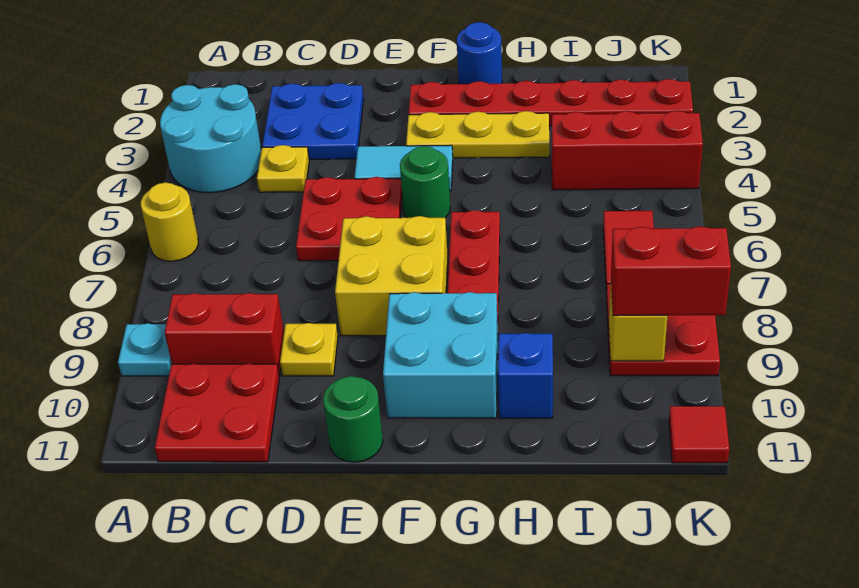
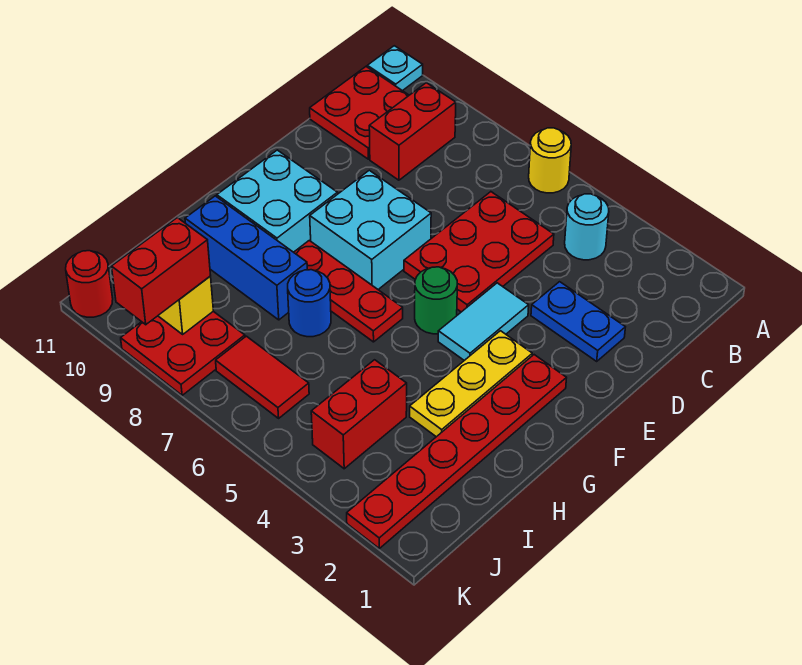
cyan round brick A3:B4 level 1 -> cyan round brick B4 level 1
cyan plate A9 level 1 -> cyan plate A11 level 1
blue plate C2:D3 level 1 -> blue plate D2:D3 level 1
yellow plate C4 level 1 -> none
red plate D5:E6 level 1 -> red plate C5:E6 level 1
yellow plate D9 level 1 -> none
yellow brick E7:F8 level 1 -> cyan brick E7:F8 level 1
green round brick E11 level 1 -> none
blue round brick G1 level 1 -> blue round brick H7 level 1
blue brick H10 level 1 -> blue brick H8:H10 level 1
red brick I4:K4 level 1 -> red brick I4:J4 level 1
red tile K11 level 1 -> red round brick K11 level 1

